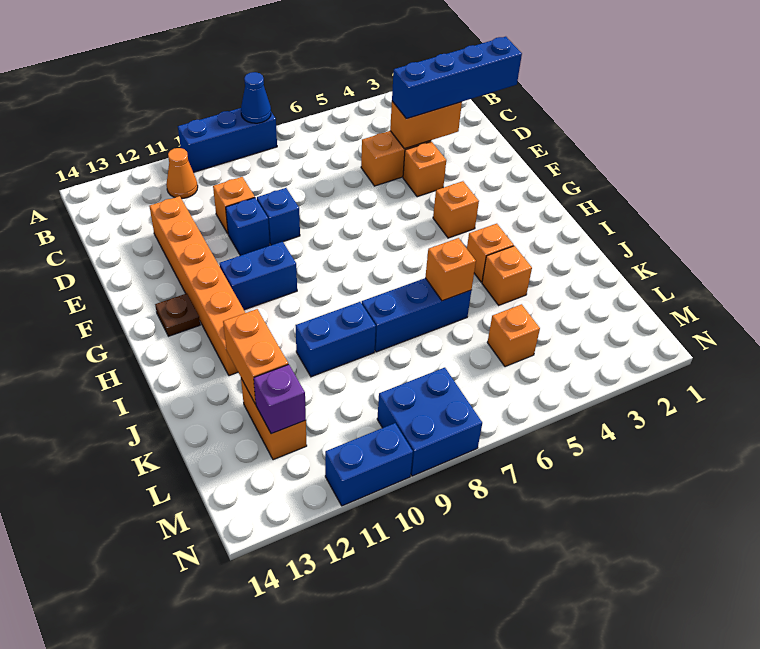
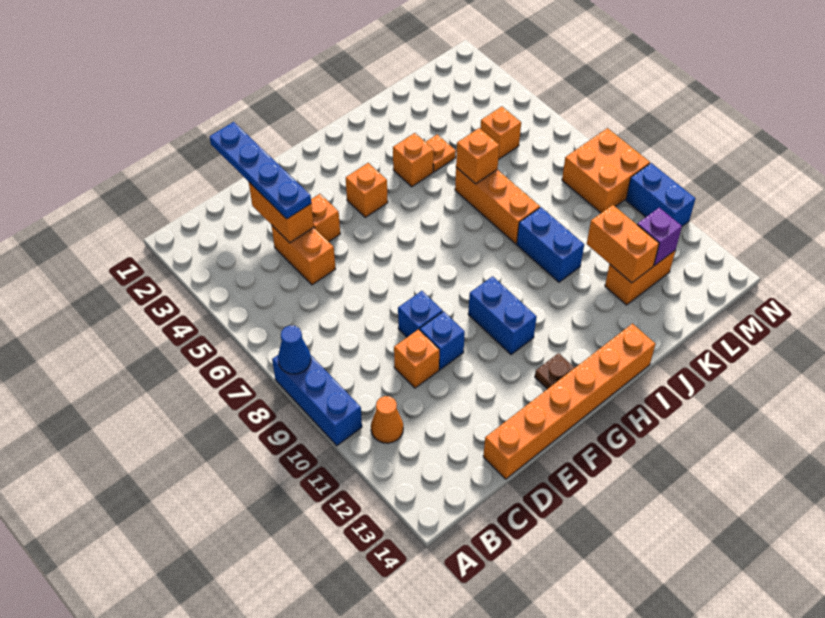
blue brick D1:D4 level 3 -> blue plate D1:D4 level 3
orange brick D12:I12 level 1 -> orange brick D14:I14 level 1
orange brick J4 level 1 -> orange plate J4 level 1
blue brick J6:J8 level 1 -> orange brick J6:J8 level 1
orange brick J12:K12 level 2 -> orange brick K11:K12 level 2
blue brick M8:N9 level 1 -> orange brick M8:N9 level 1

